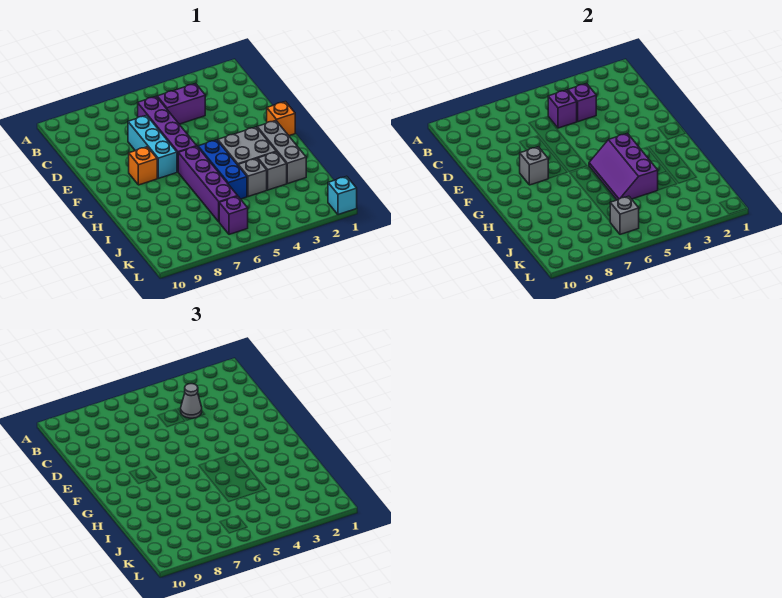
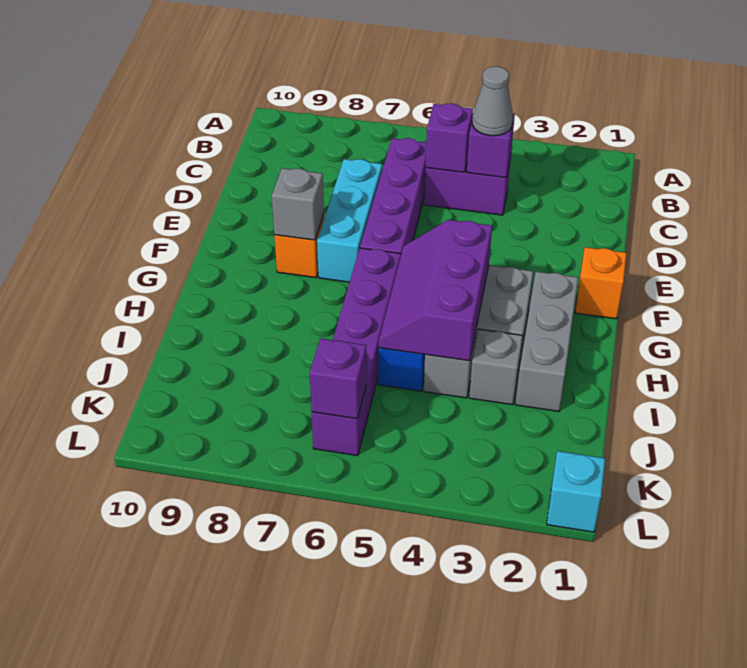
grey brick K6 level 2 -> purple brick K6 level 2

